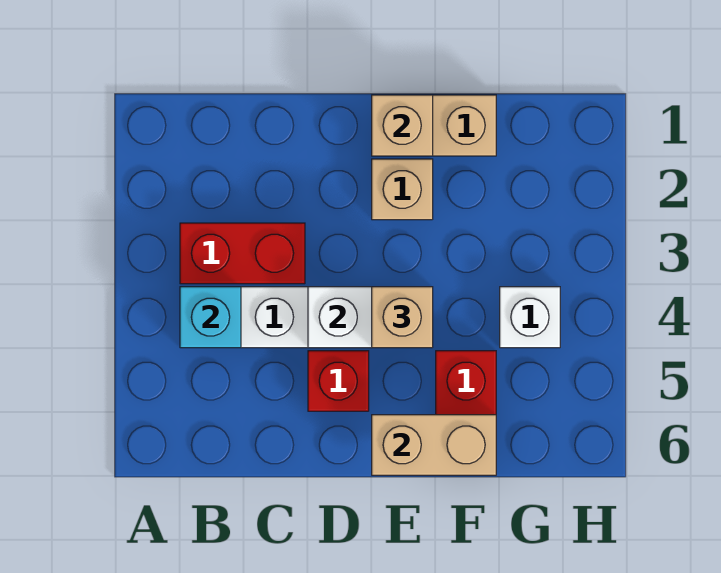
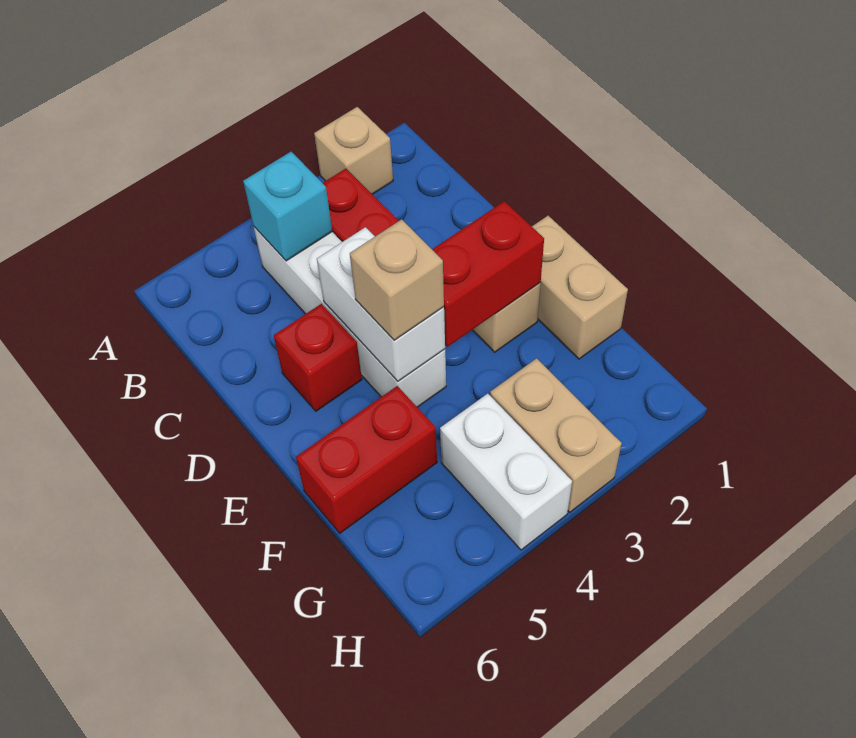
tan brick E1 level 2 -> tan brick A2 level 1
none -> red brick E2:E3 level 2
tan brick E6:F6 level 2 -> tan brick G3:H3 level 1
white brick G4 level 1 -> white brick G4:H4 level 1

